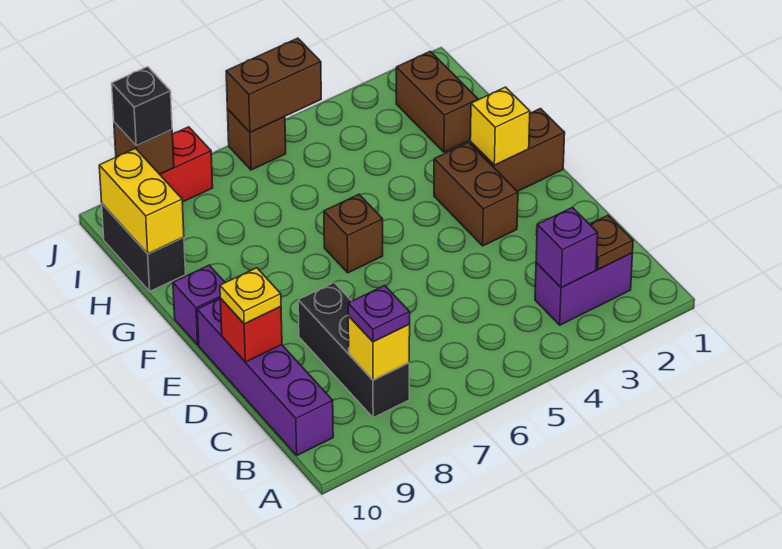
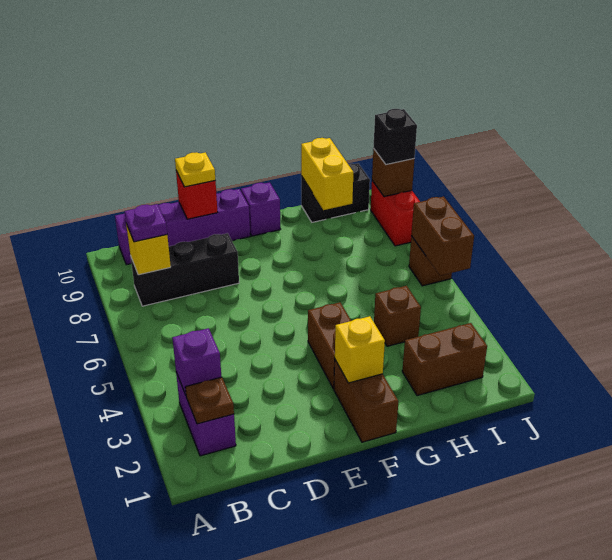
brown brick E3:F3 level 1 -> brown brick F3:F4 level 1
brown brick F6 level 1 -> brown brick H4 level 1
yellow brick H10:I10 level 2 -> yellow brick H9:H10 level 2

